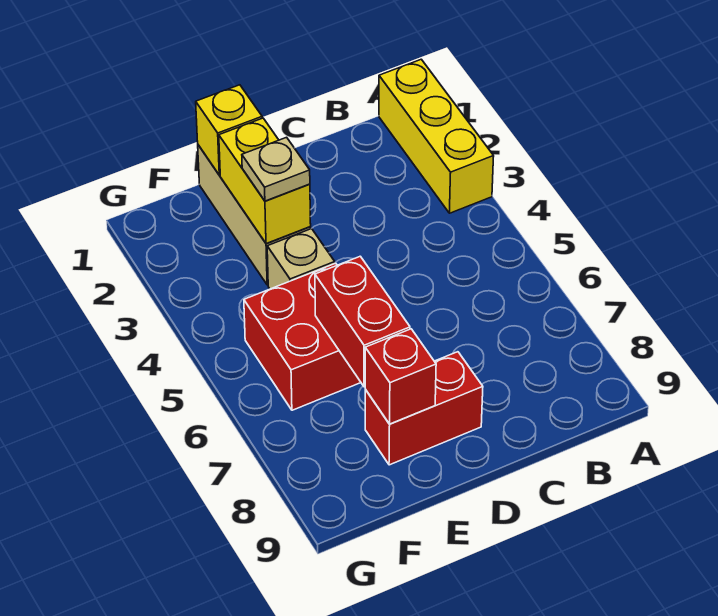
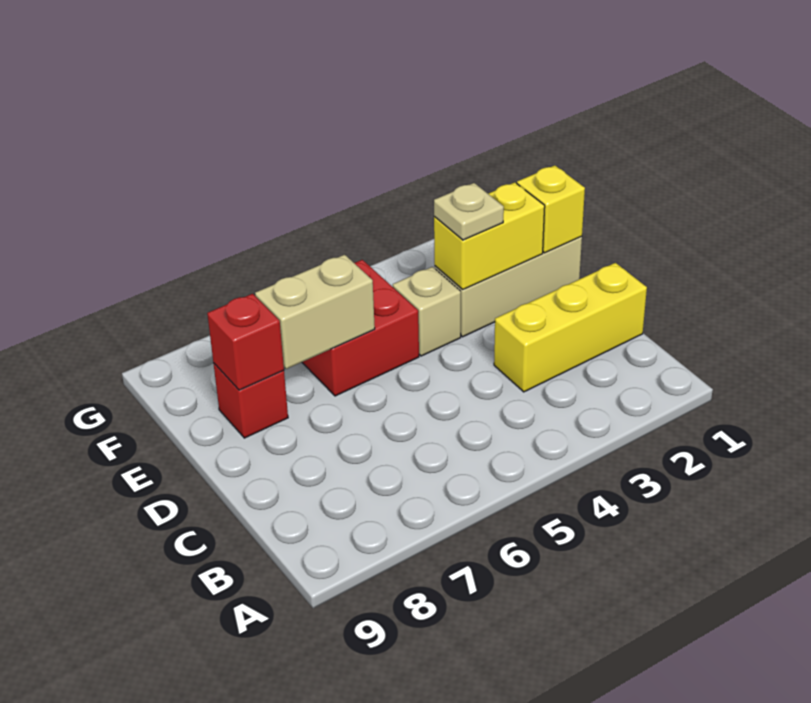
yellow brick A1:A3 level 1 -> yellow brick C1:C3 level 1
red brick D8:E8 level 1 -> red brick E8 level 1
red brick E6:E7 level 2 -> tan brick E6:E7 level 2

